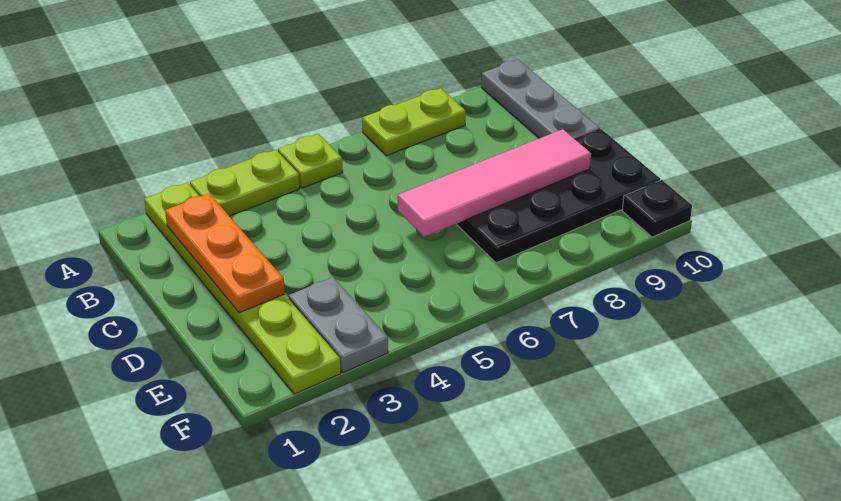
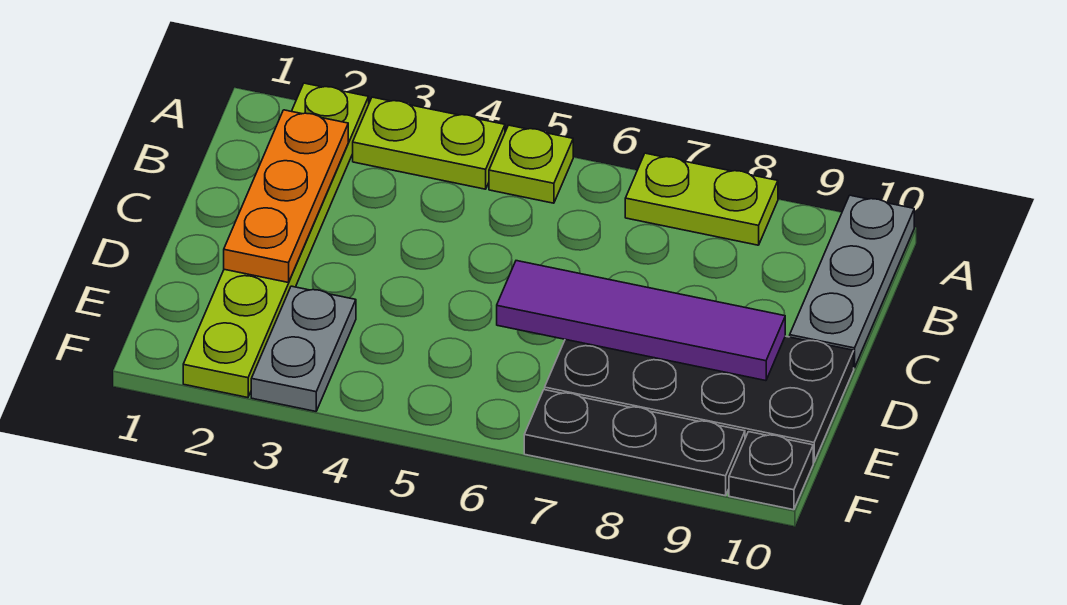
pink tile D6:D9 level 2 -> purple tile D6:D9 level 2
none -> black plate F7:F9 level 1

